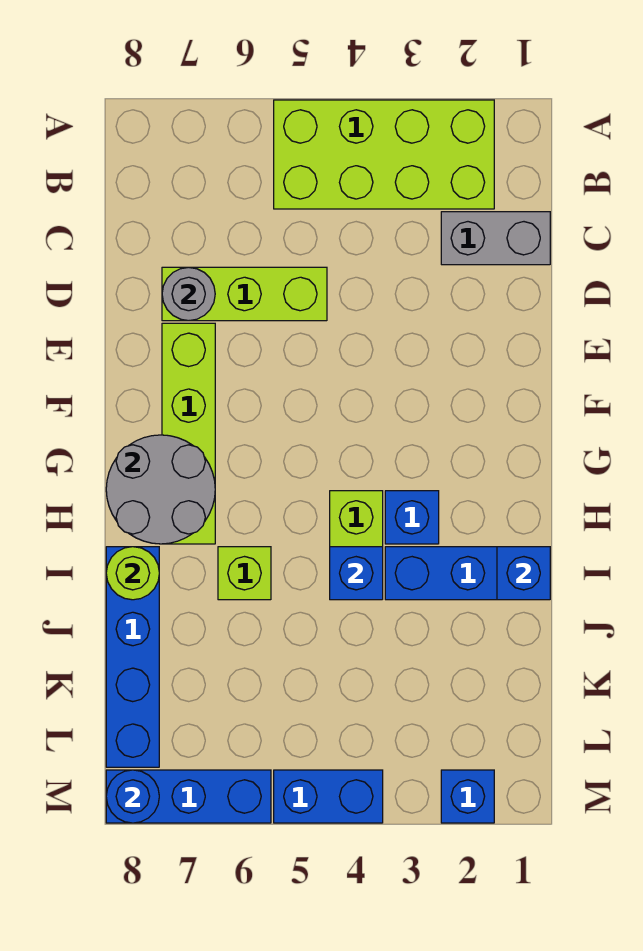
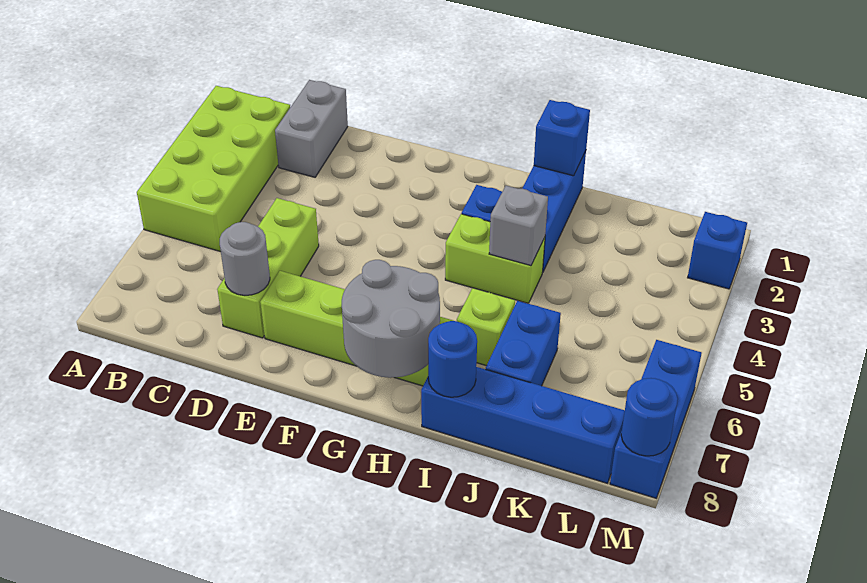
blue brick I4 level 2 -> grey brick I4 level 2
lime round brick I8 level 2 -> blue round brick I8 level 2
blue brick M4:M5 level 1 -> blue brick J6:J7 level 1

